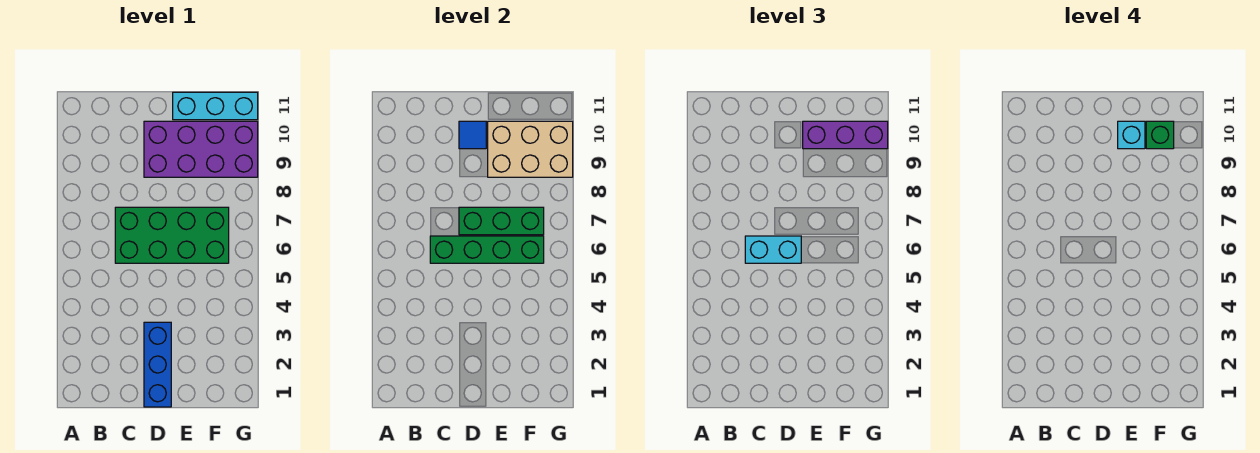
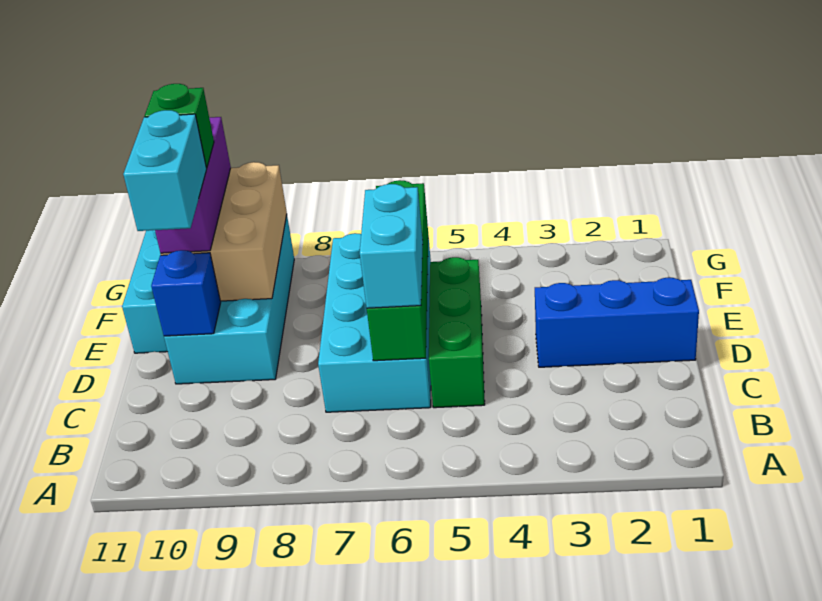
green brick C6:F7 level 1 -> cyan brick C6:F7 level 1
green brick D7:F7 level 2 -> green brick C5:E5 level 1
purple brick D9:G10 level 1 -> cyan brick D9:G10 level 1
blue tile D10 level 2 -> blue brick D10 level 2
cyan brick E10 level 4 -> cyan brick D10:E10 level 4

